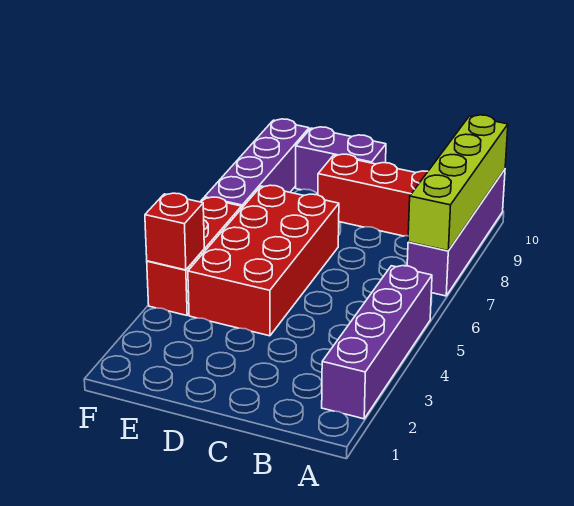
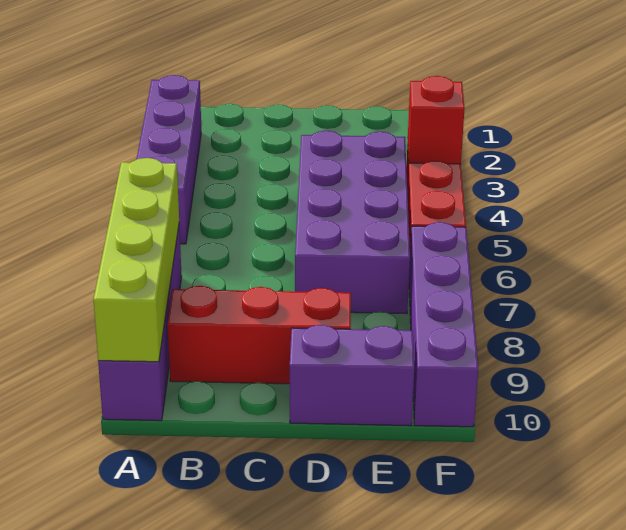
red brick D4:E7 level 1 -> purple brick D4:E7 level 1

